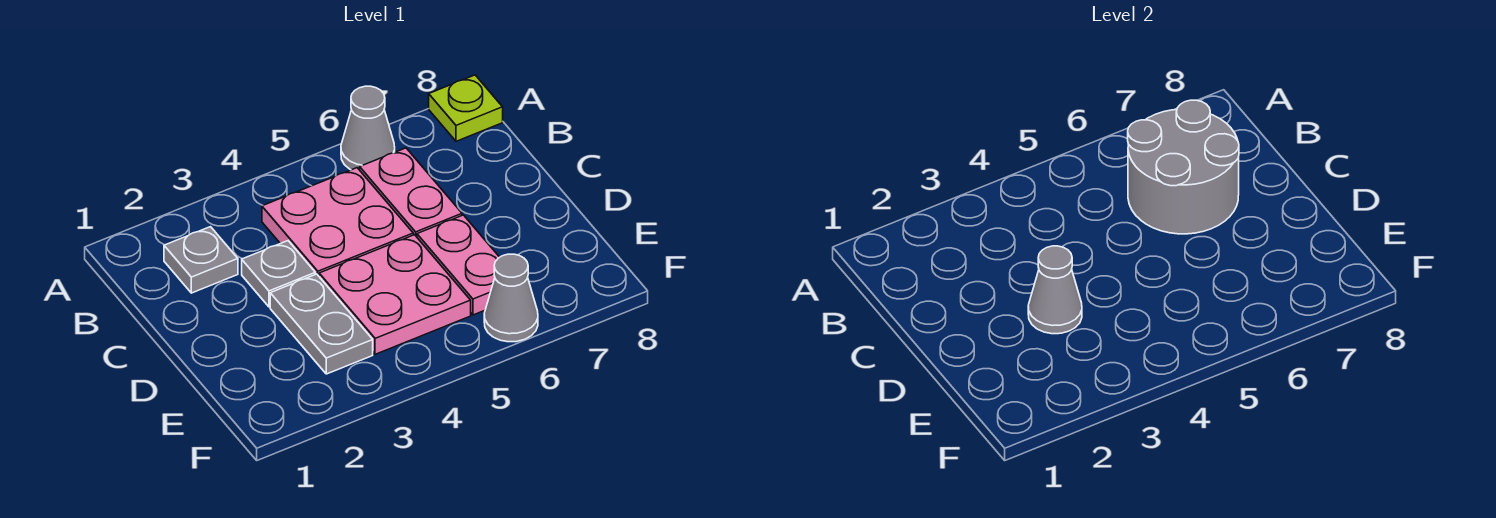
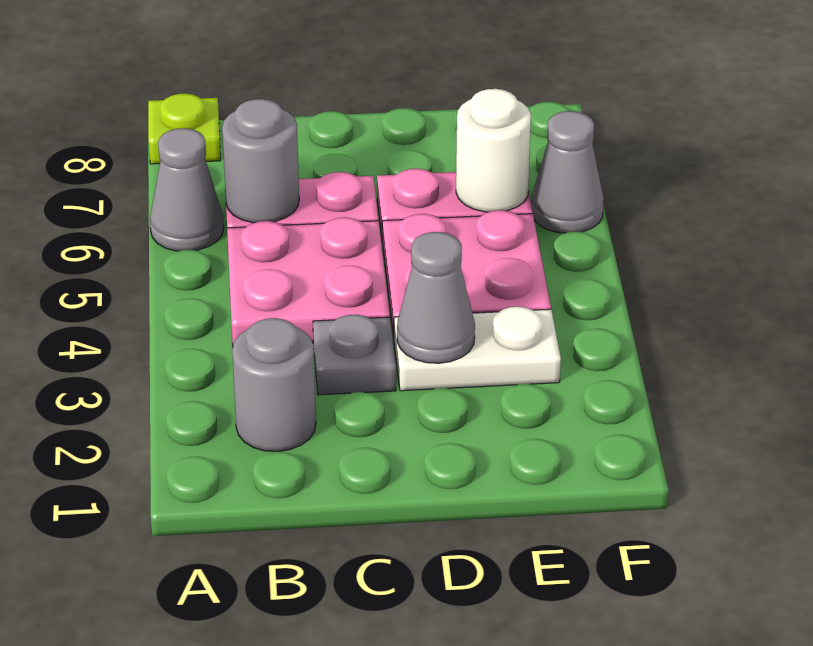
grey plate B2 level 1 -> grey round brick B2 level 1
grey round brick B6:C7 level 2 -> grey round brick B6 level 2
grey plate D3:E3 level 1 -> white plate D3:E3 level 1
none -> white round brick E6 level 2

